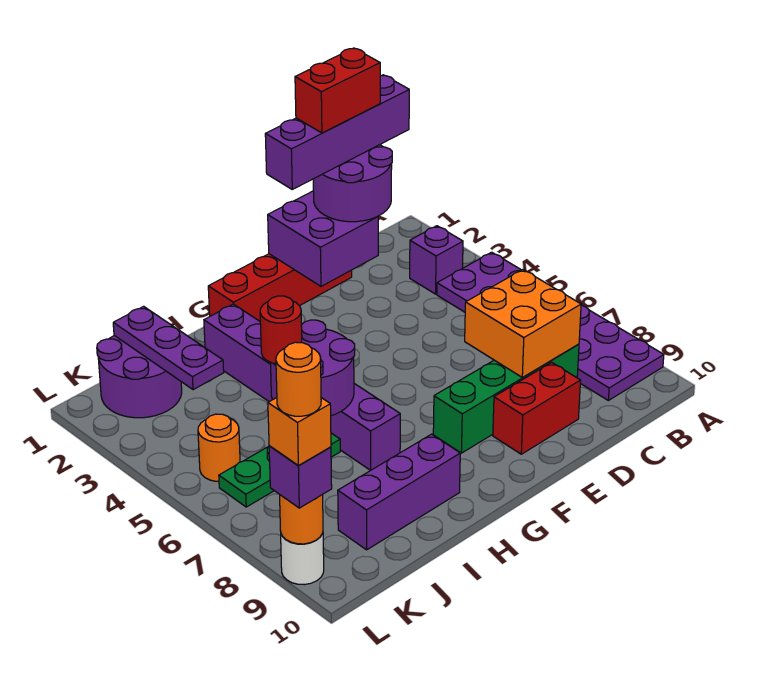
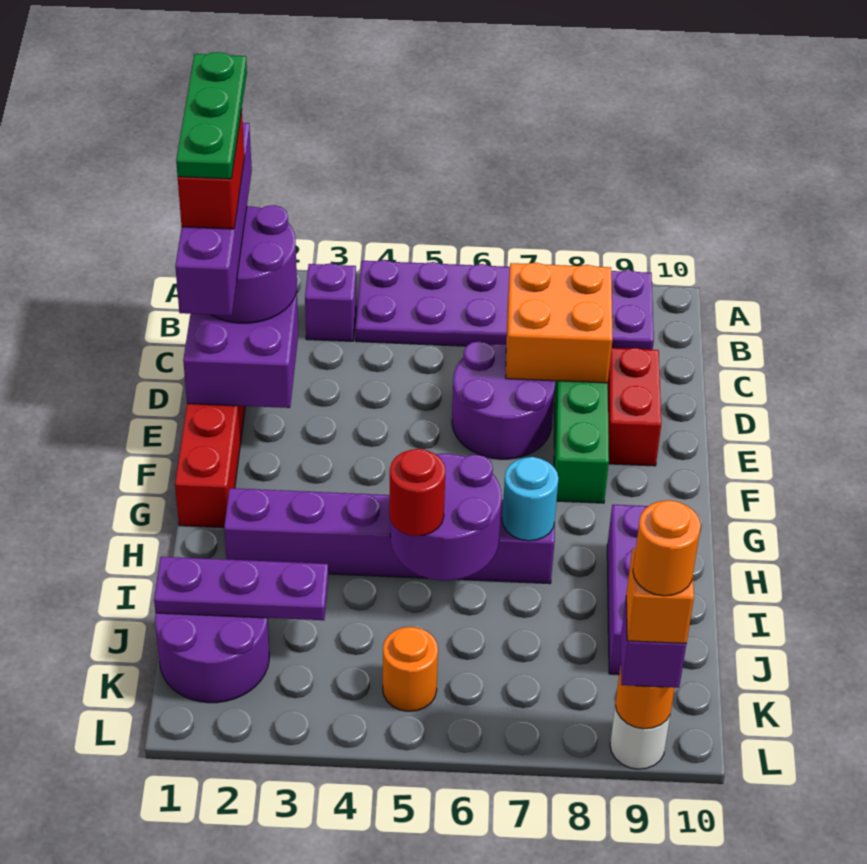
none -> purple round brick D6:E7 level 1
none -> cyan round brick H7 level 2
green plate I6:K6 level 1 -> green plate B1:D1 level 6

